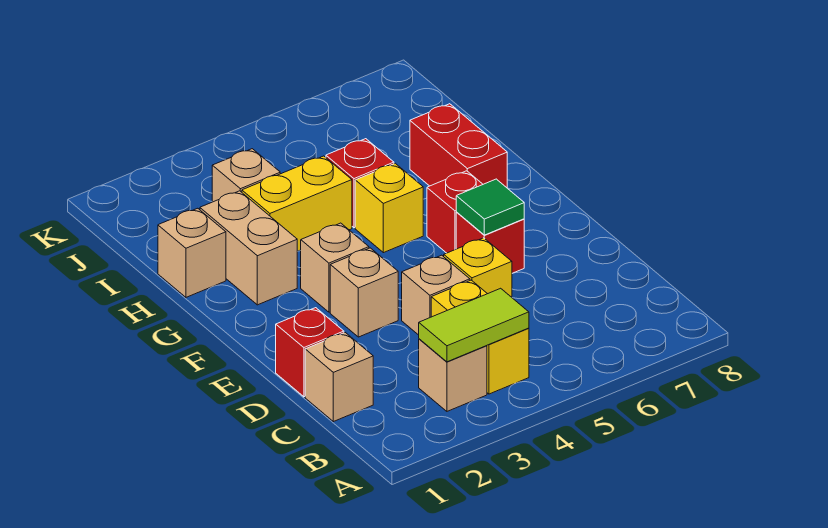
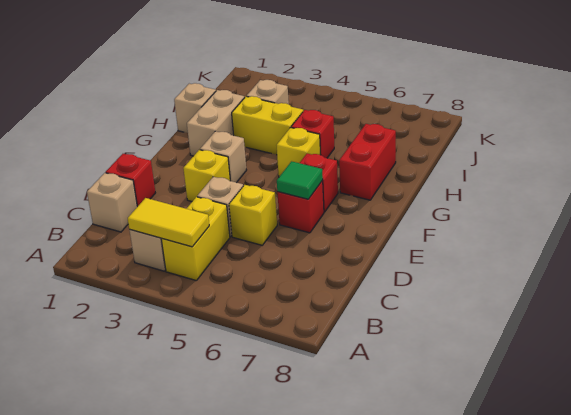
lime tile B3:B4 level 2 -> yellow tile B3:B4 level 2
tan brick E3 level 1 -> yellow brick E3 level 1

